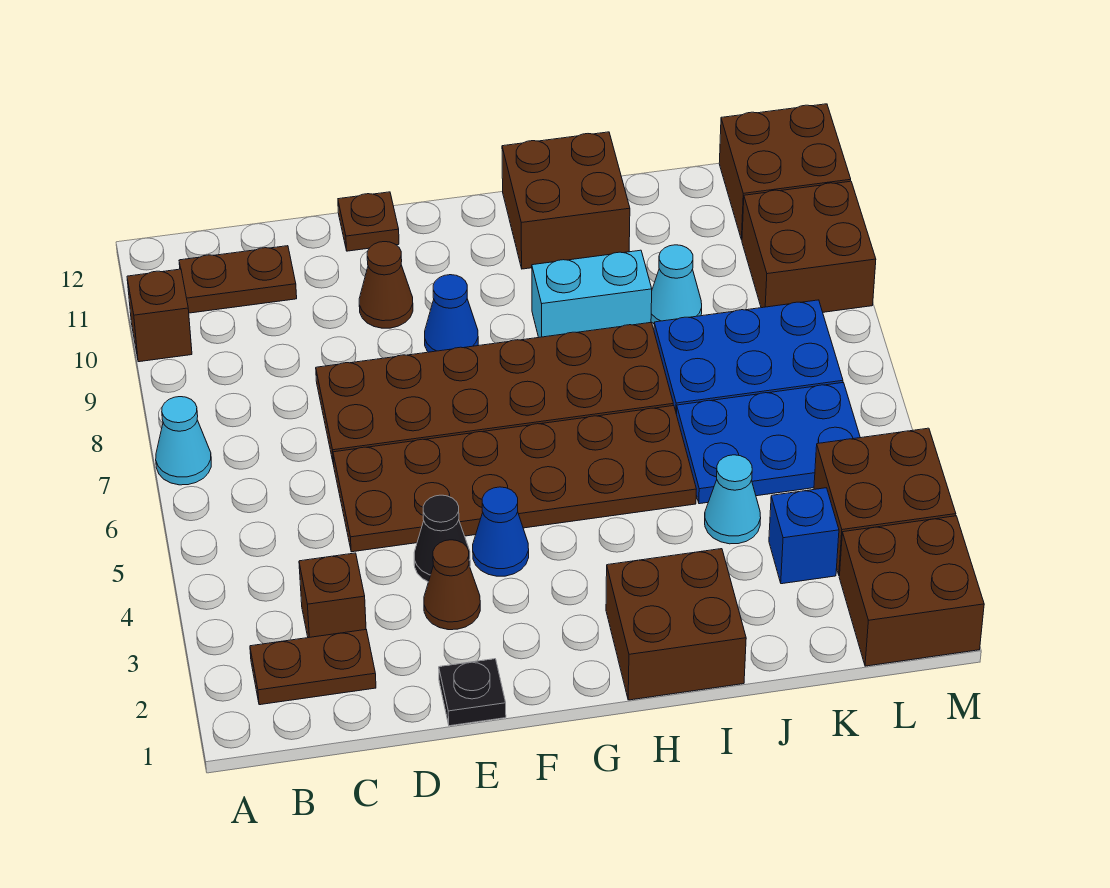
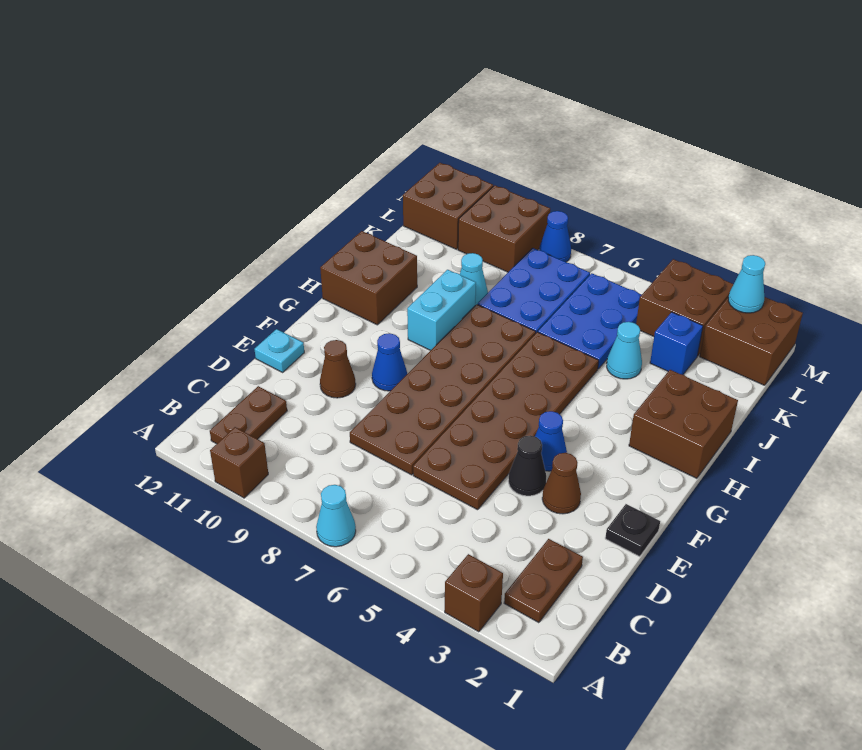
brown brick C3 level 1 -> brown brick A3 level 1
brown plate E12 level 1 -> cyan plate E12 level 1
none -> cyan cone M2 level 2
none -> blue cone M8 level 1

